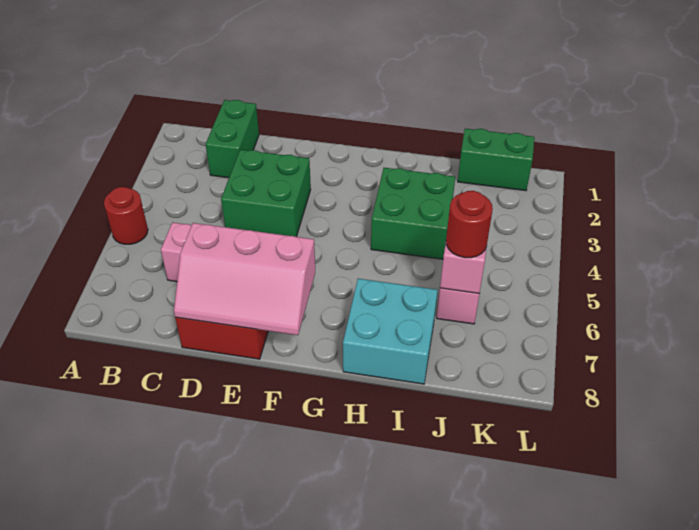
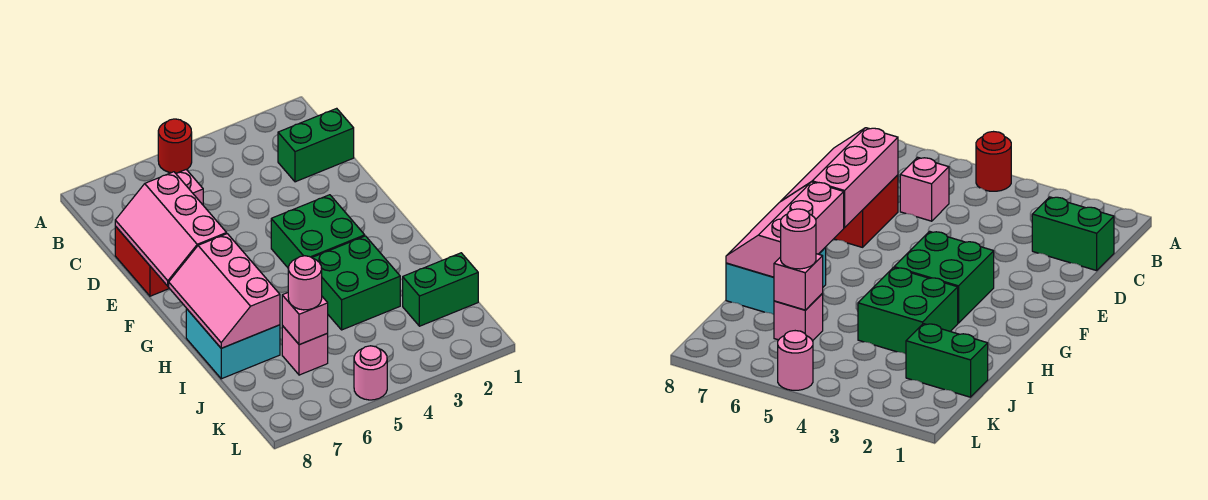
green brick D3:E4 level 1 -> green brick F3:G4 level 1
none -> pink slope G7:I8 level 2 top 7
green brick J1:K1 level 1 -> green brick J1:J2 level 1
red round brick J6 level 3 -> pink round brick J6 level 3
none -> pink round brick L5 level 1

